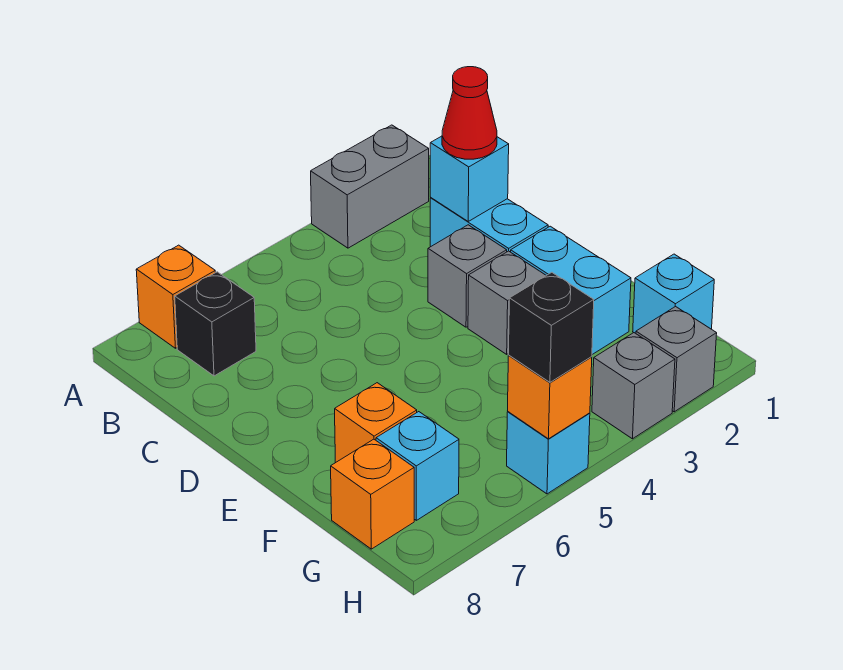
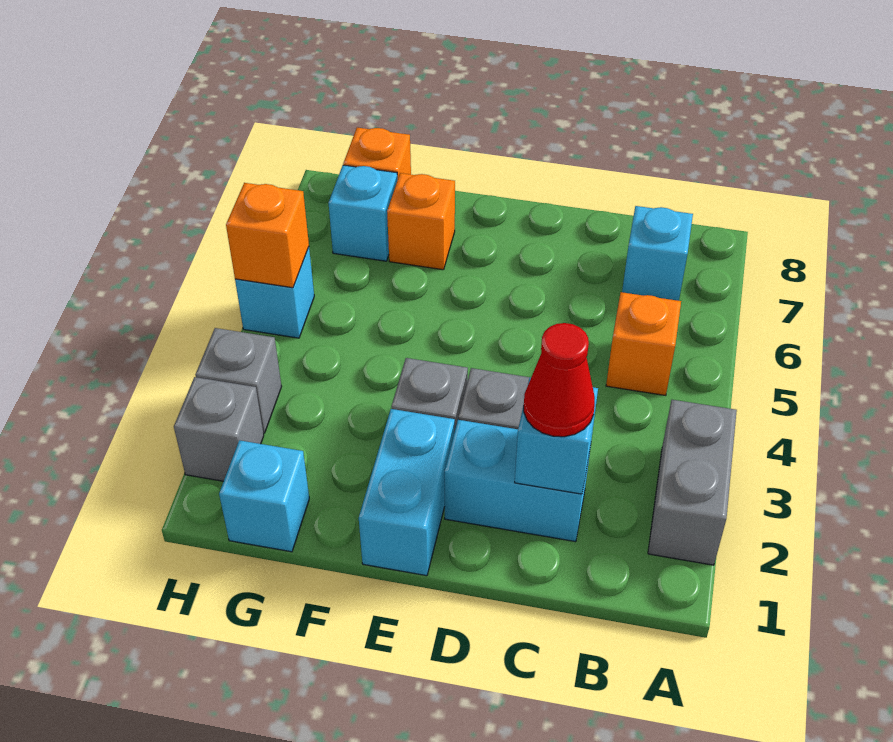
orange brick A7 level 1 -> orange brick B5 level 1
black brick B7 level 1 -> cyan brick B7 level 1
cyan brick E2:F2 level 1 -> cyan brick E1:E2 level 1
black brick H5 level 3 -> none

